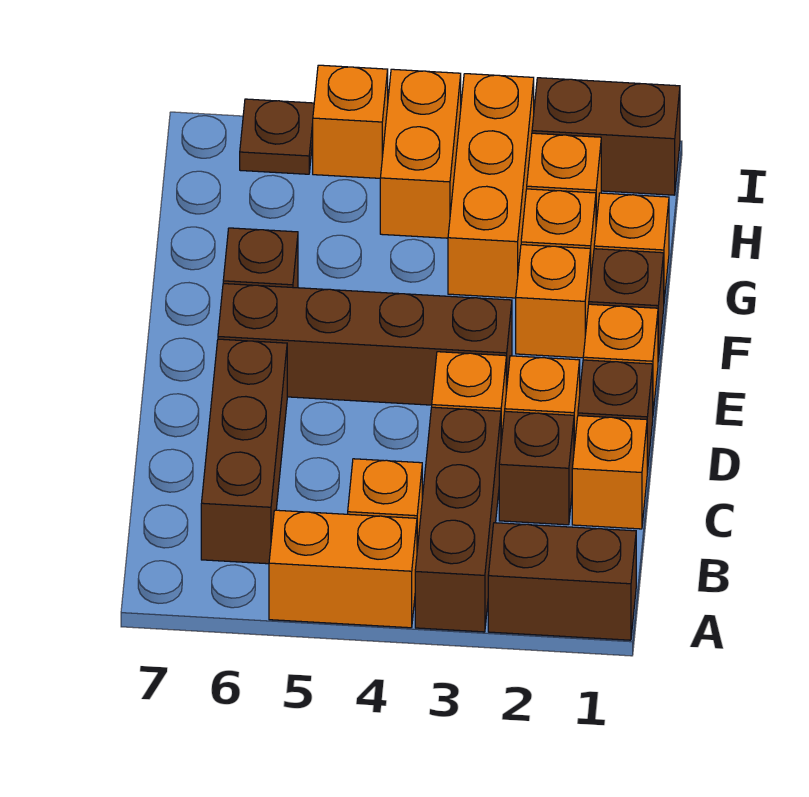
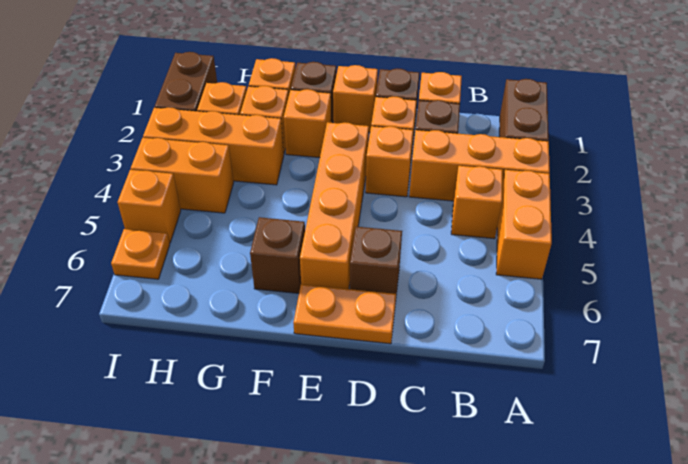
brown brick A3:C3 level 1 -> orange brick A3:C3 level 1
brown brick B6:D6 level 1 -> brown brick D6 level 1
none -> orange plate D7:E7 level 1
brown brick E3:E6 level 1 -> orange brick E3:E6 level 1
brown plate I6 level 1 -> orange plate I6 level 1

